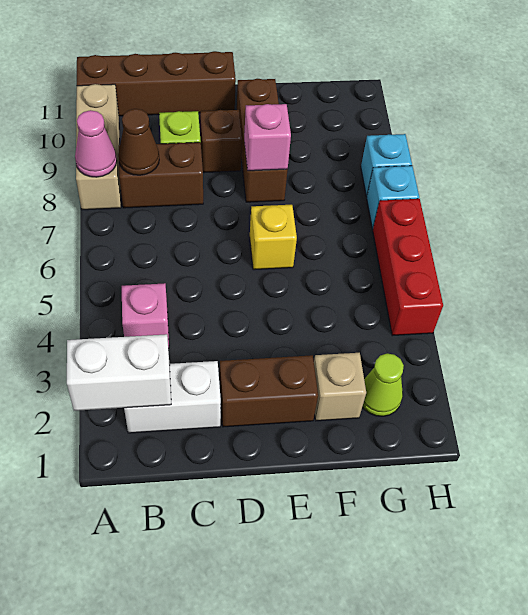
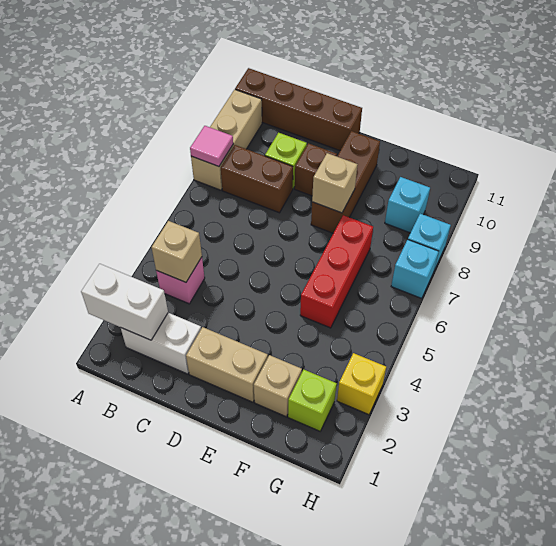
pink cone A8 level 2 -> pink tile A8 level 2
none -> tan brick B4 level 2
brown cone B8 level 2 -> none
brown brick D2:E2 level 1 -> tan brick D2:E2 level 1
yellow brick E6 level 1 -> yellow brick H3 level 1
pink brick E8 level 2 -> tan brick E8 level 2
lime cone G2 level 1 -> lime brick G2 level 1
none -> cyan brick G9 level 1
red brick H4:H6 level 1 -> red brick F5:F7 level 1

